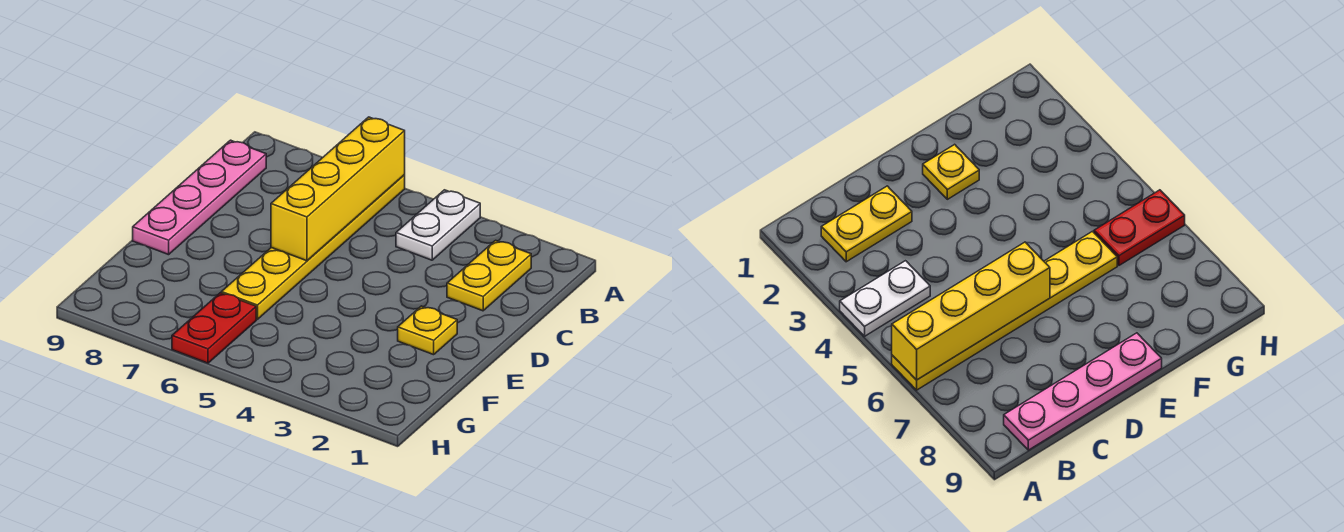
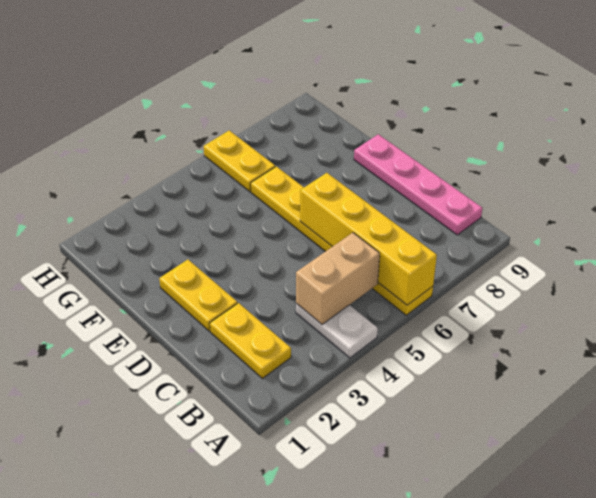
none -> tan brick B4:B5 level 2
yellow plate E2 level 1 -> yellow plate D2:E2 level 1
red plate G6:H6 level 1 -> yellow plate G6:H6 level 1

